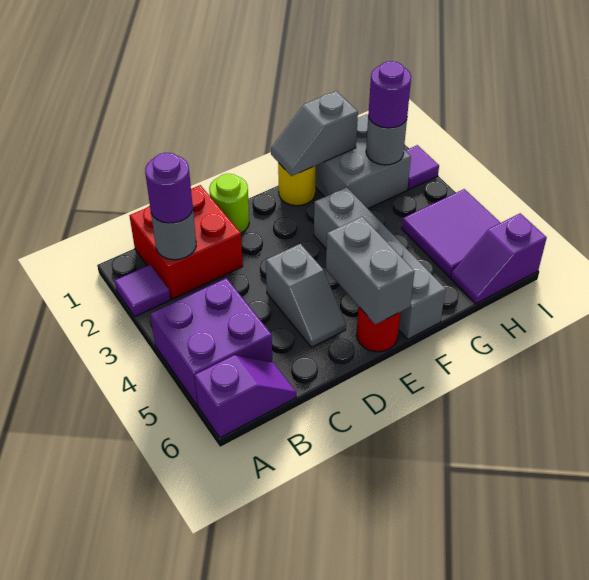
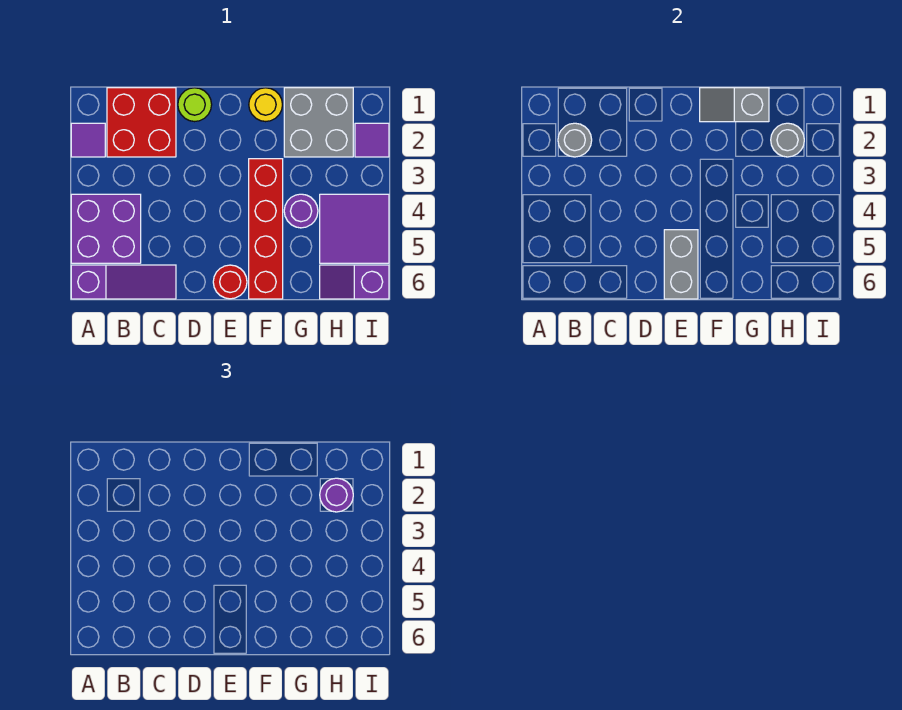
purple slope A6:B6 level 1 top A -> purple slope A6:C6 level 1 top A
purple round brick B2 level 3 -> purple round brick G4 level 1
grey slope D4:D5 level 1 top 4 -> none
grey brick F3:F6 level 1 -> red brick F3:F6 level 1

